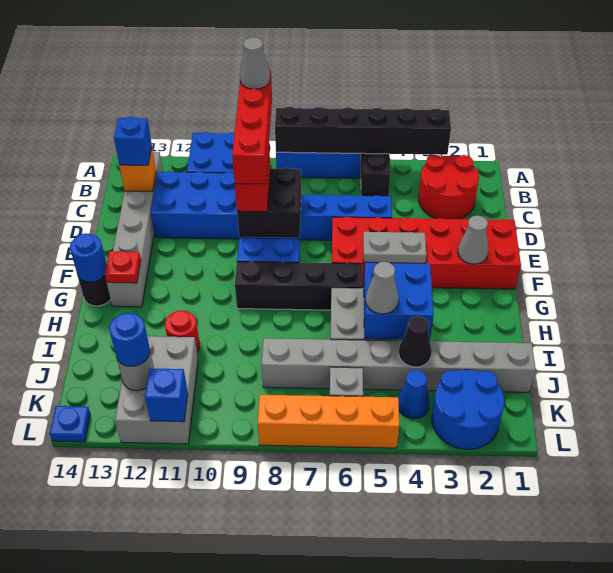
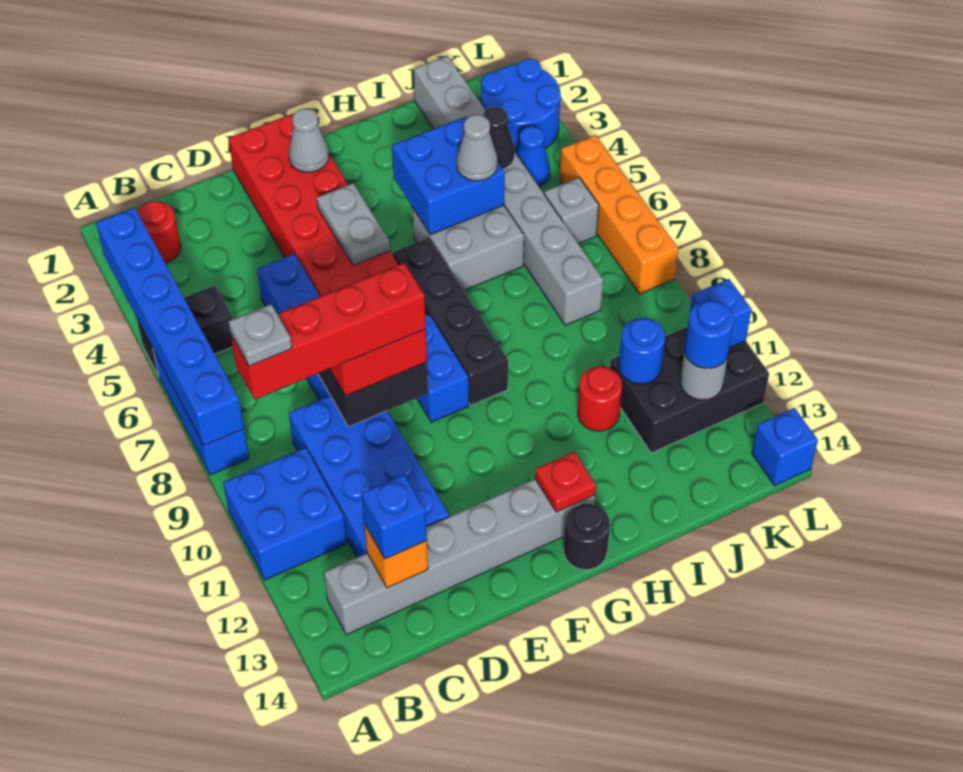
black brick A3:A8 level 2 -> blue brick A3:A8 level 2
red round brick B2:C3 level 1 -> red round brick B2 level 1
grey cone B9 level 5 -> grey plate B9 level 5
blue round brick G14 level 2 -> blue round brick J11 level 2
grey brick J11:L12 level 1 -> black brick J11:L12 level 1
blue plate L14 level 1 -> blue brick L14 level 1

